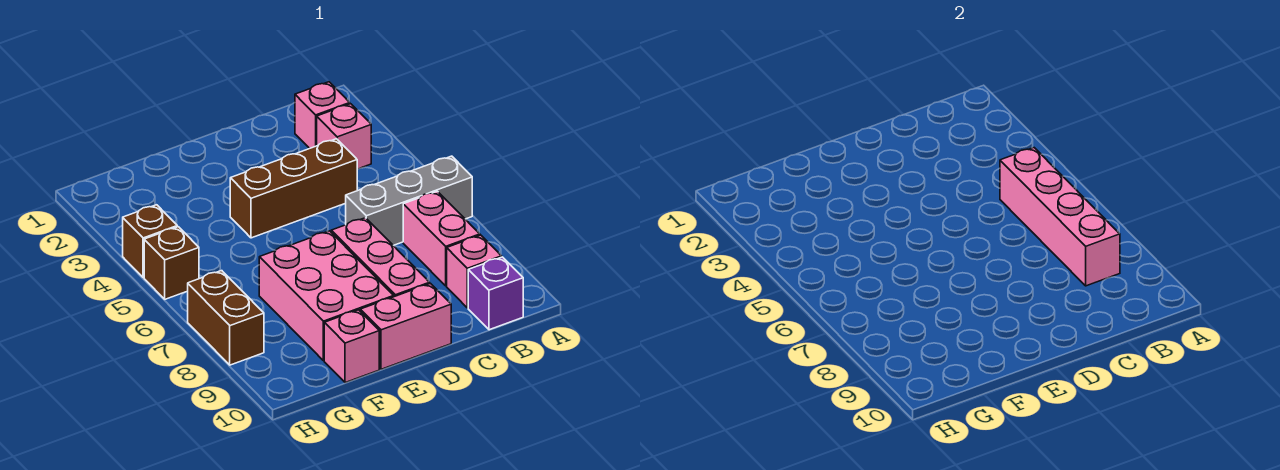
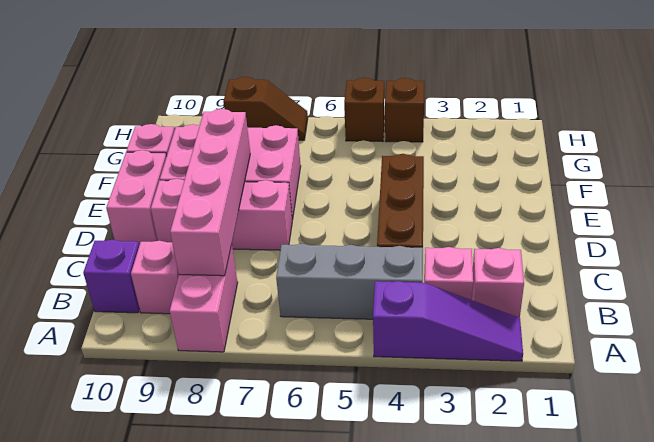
none -> purple slope A2:A4 level 1 top 4
grey brick A6:C6 level 1 -> grey brick B4:B6 level 1
pink brick B5:B8 level 2 -> pink brick B8:E8 level 2
pink brick B7:B8 level 1 -> pink brick A8:B8 level 1
brown brick H7:H8 level 1 -> brown slope H7:H8 level 1 top 8

